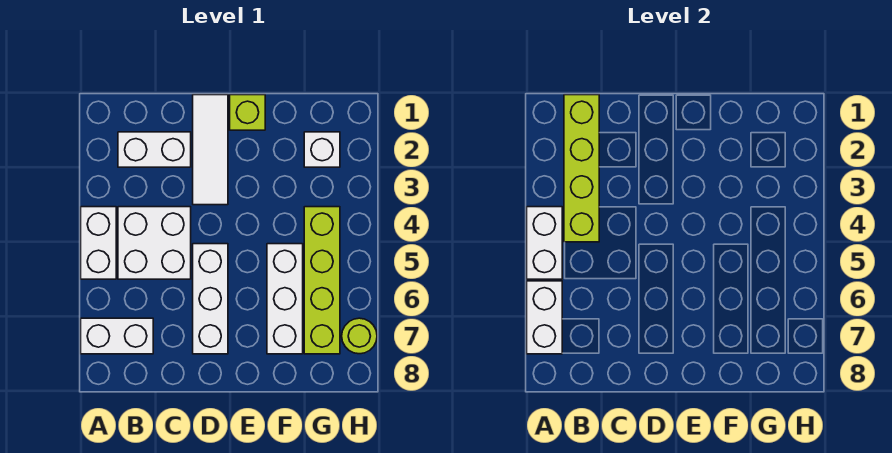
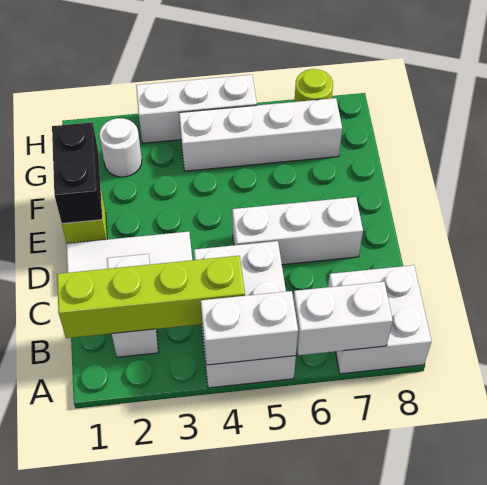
white brick A7:B7 level 1 -> white brick A7:B8 level 1
none -> black brick E1:F1 level 2
white brick F5:F7 level 1 -> white brick H3:H5 level 1
white brick G2 level 1 -> white round brick G2 level 1
lime brick G4:G7 level 1 -> white brick G4:G7 level 1

